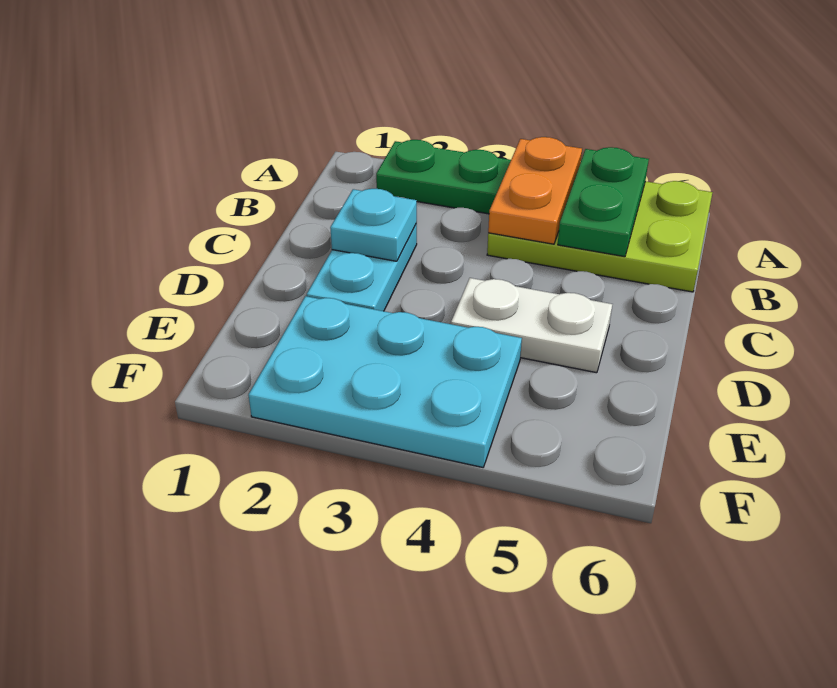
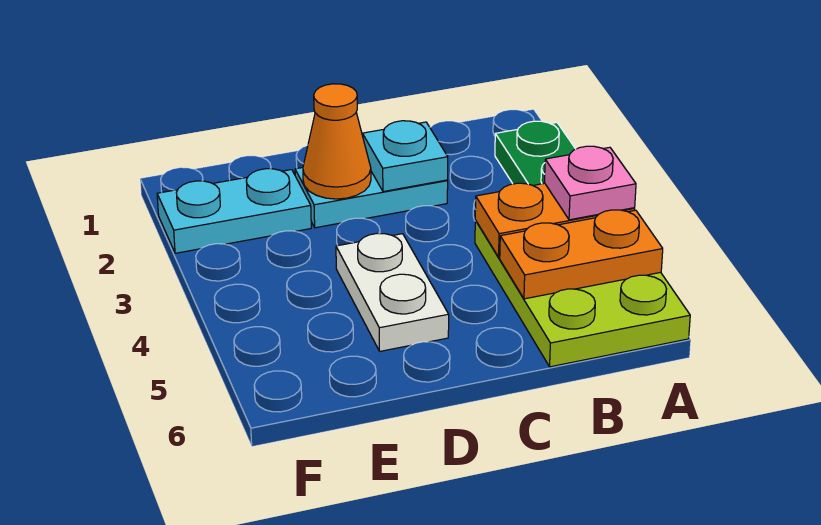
none -> pink plate A4 level 3
green plate A5:B5 level 2 -> orange plate A5:B5 level 2
none -> orange cone D2 level 2
cyan plate E2:F4 level 1 -> cyan plate E2:F2 level 1

